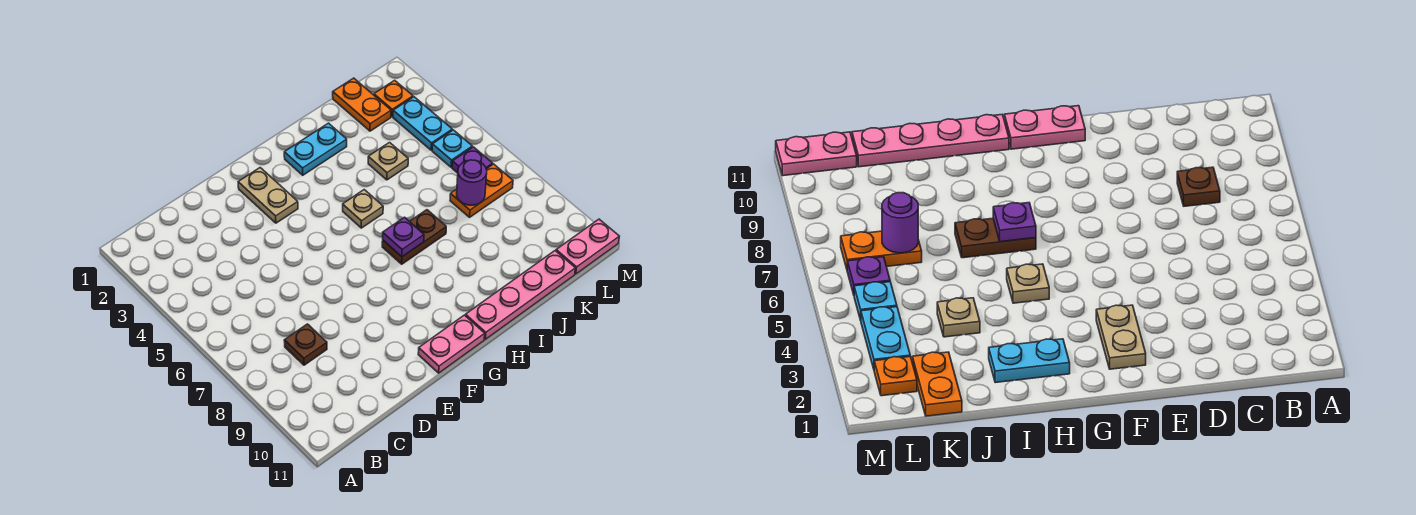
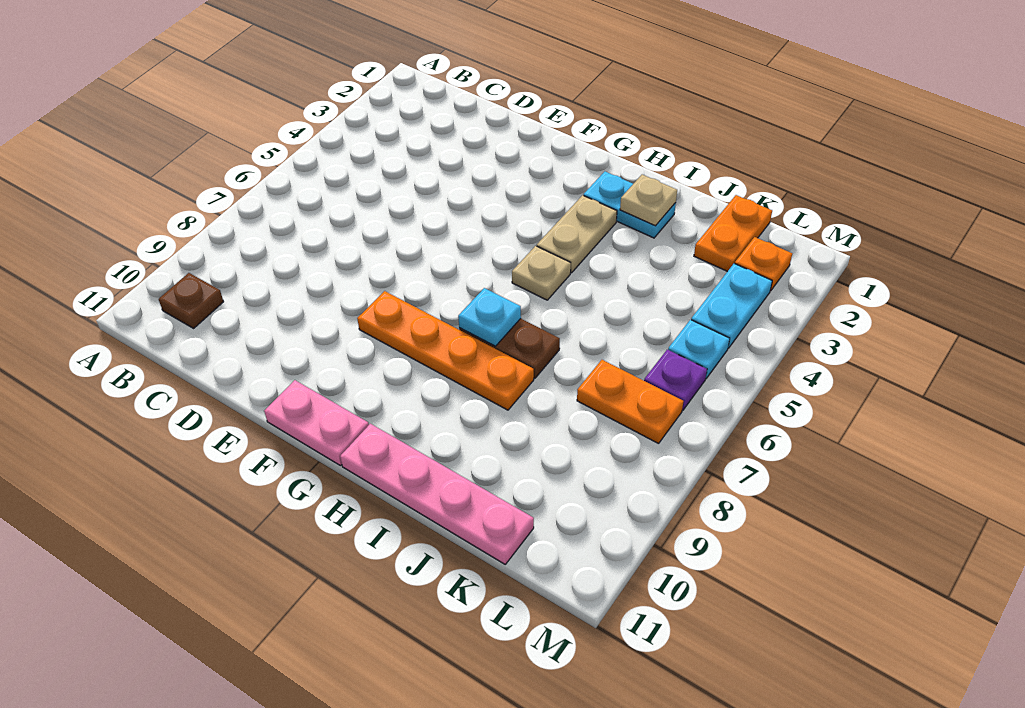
brown plate C8 level 1 -> brown plate B10 level 1
tan plate F2:F3 level 1 -> tan plate H3:H4 level 1
none -> orange plate F8:I8 level 1
purple plate H7 level 2 -> cyan plate H7 level 2
tan plate J4 level 1 -> tan plate I2 level 2
purple round brick K7 level 2 -> none
pink plate L11:M11 level 1 -> none

